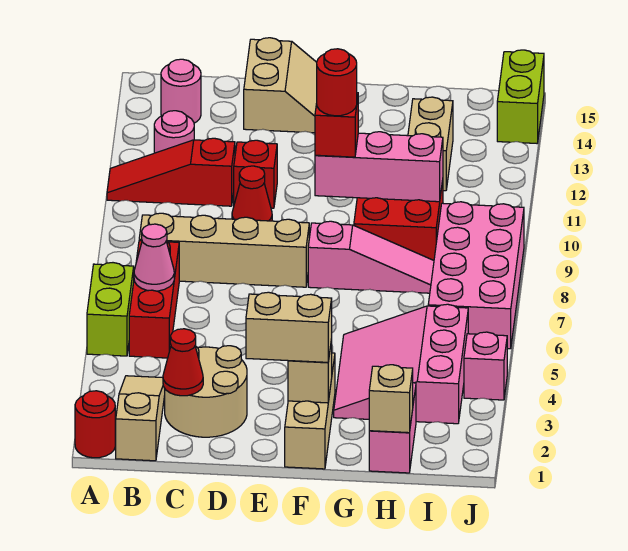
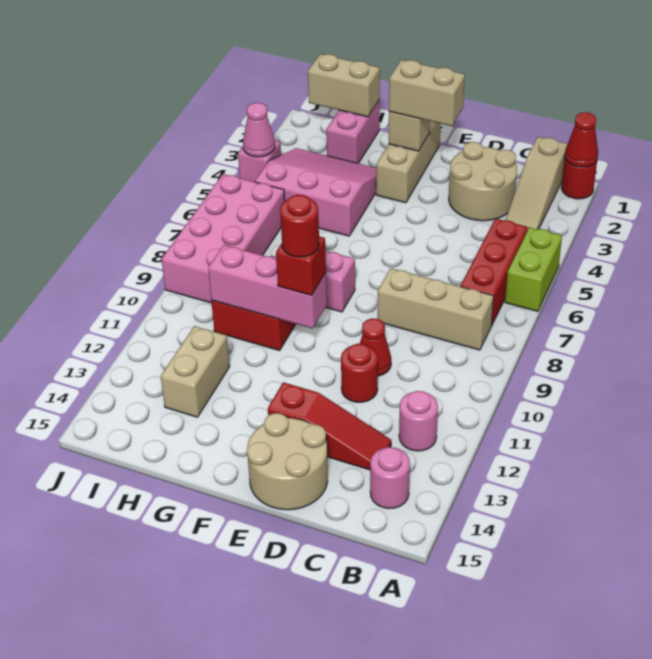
red slope A11:C11 level 1 top C -> red slope C13:E13 level 1 top E
pink cone B6 level 2 -> pink cone J4 level 2
tan brick B8:E8 level 1 -> tan brick B8:D8 level 1
red cone C2 level 2 -> red cone A1 level 2
red brick D11 level 1 -> red round brick D11 level 1
tan slope D14:E15 level 1 top D -> tan round brick D14:E15 level 1
pink slope G3:I5 level 1 top I -> pink slope G3:I5 level 1 top 5
tan brick H1 level 2 -> tan brick H1:I1 level 2
lime brick J14:J15 level 1 -> none

